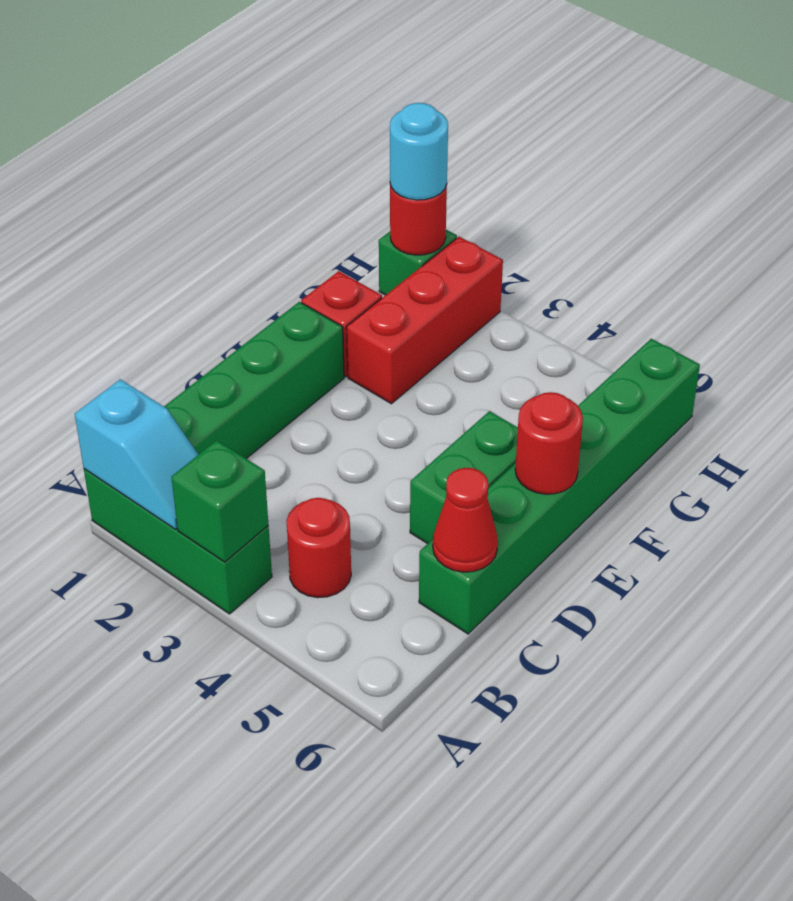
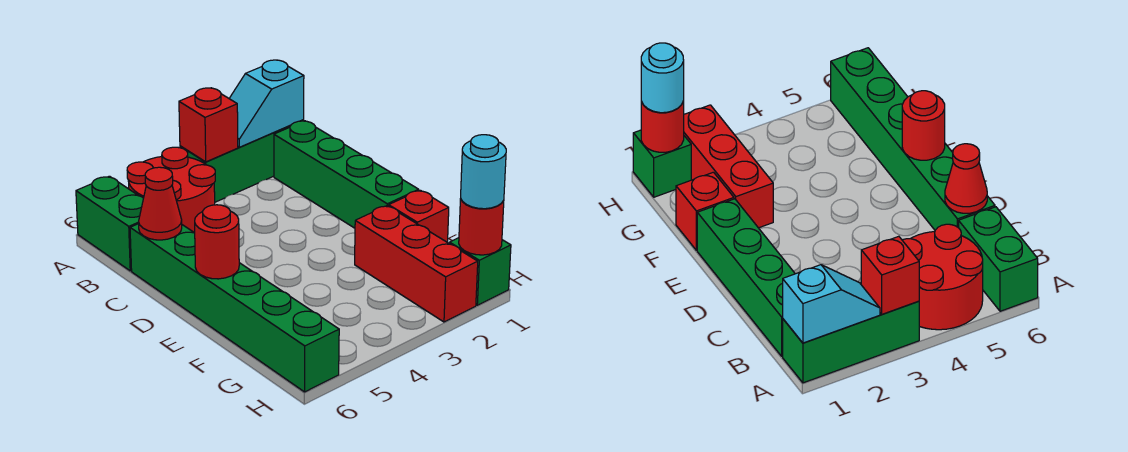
green brick A3 level 2 -> red brick A3 level 2
red round brick B4 level 1 -> red round brick A4:B5 level 1
green brick D5:E5 level 1 -> green brick A6:B6 level 1

